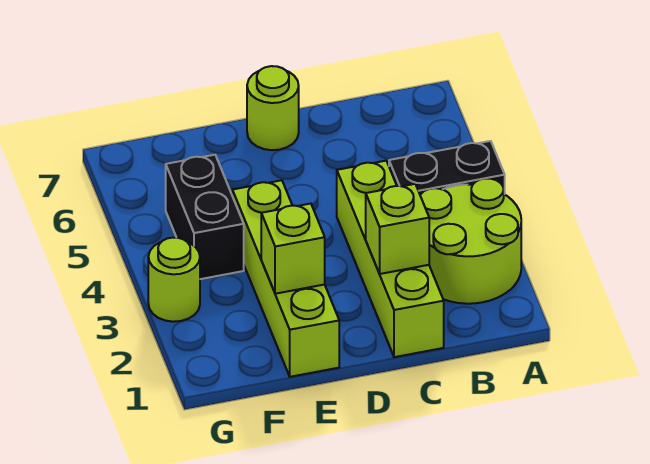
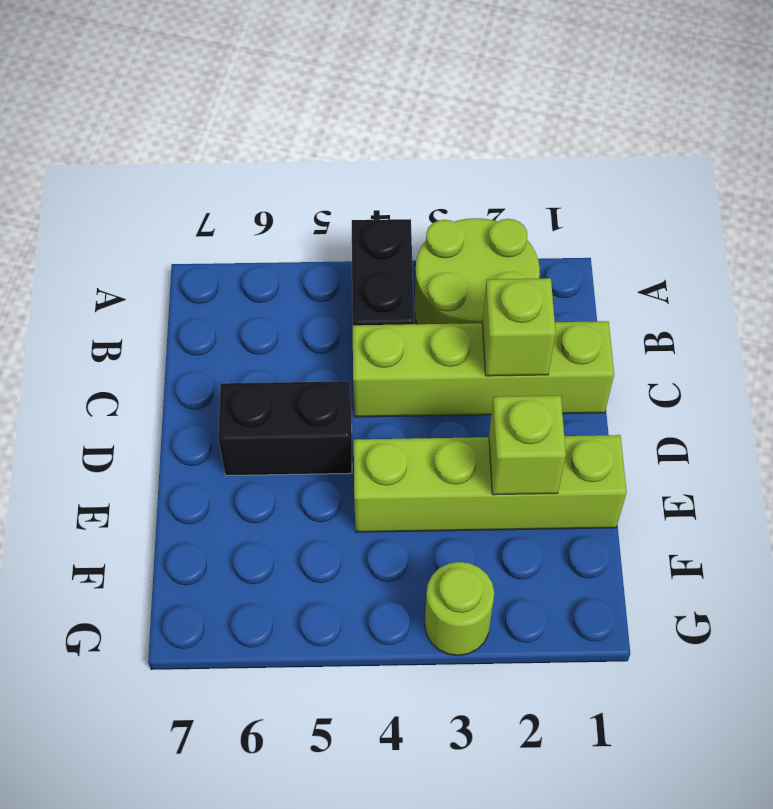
lime round brick D7 level 1 -> none
black brick F4:F5 level 1 -> black brick D5:D6 level 1

